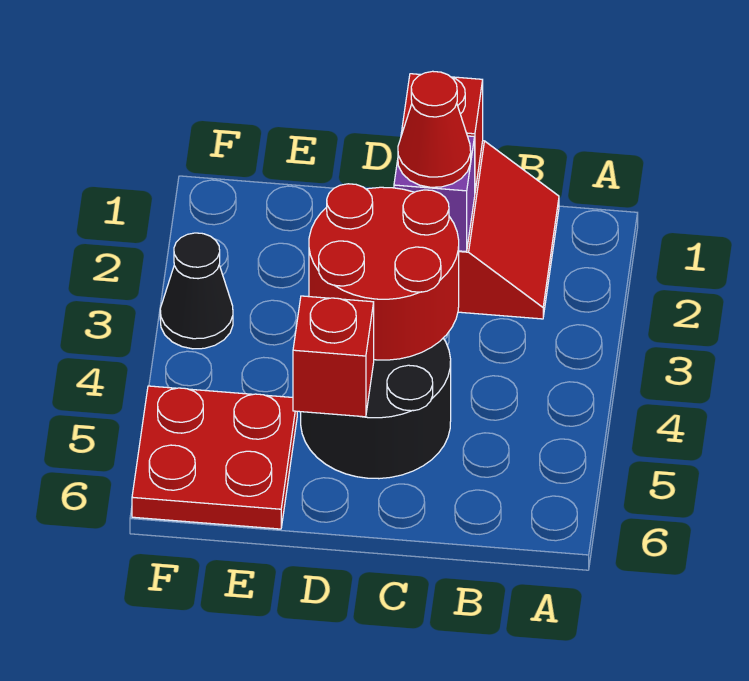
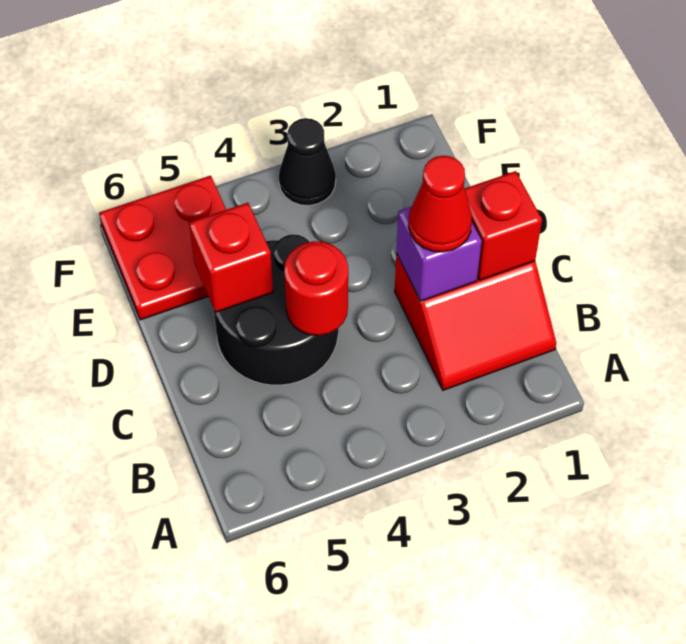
red round brick C3:D4 level 2 -> red round brick C4 level 2

